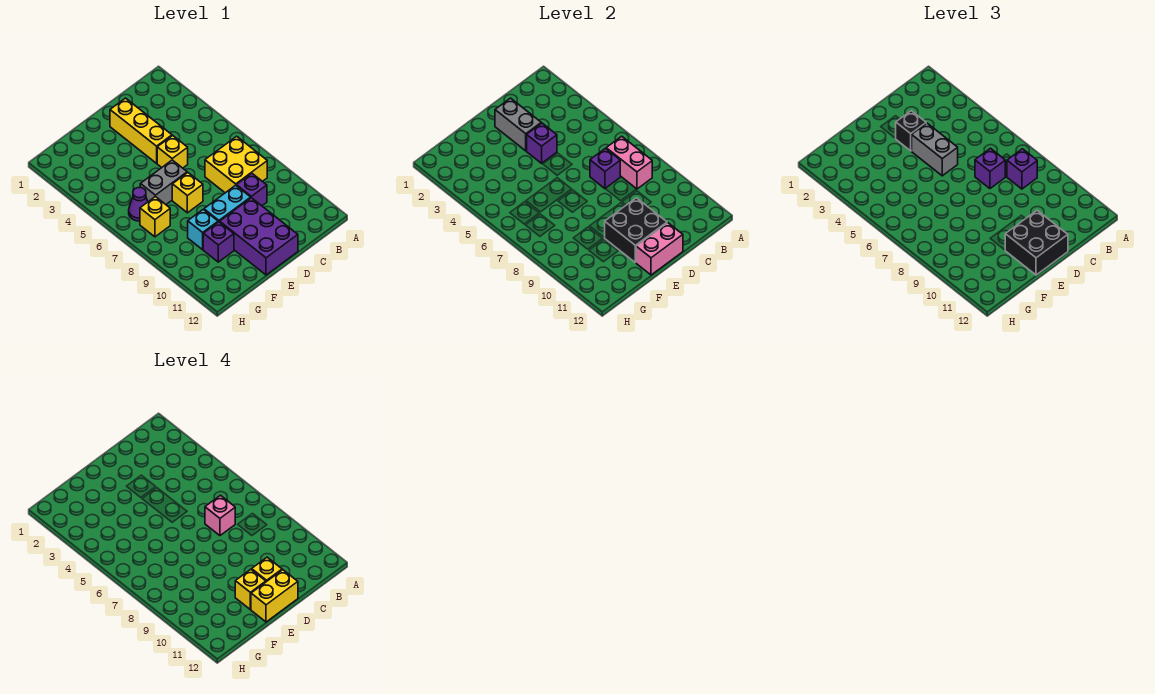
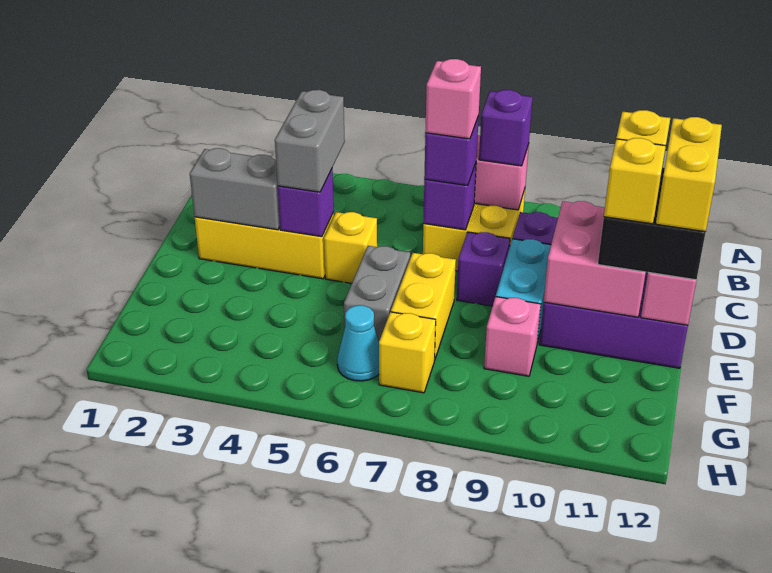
black brick D3 level 3 -> none
grey brick D4:D5 level 3 -> grey brick C4:D4 level 3
black brick D10:E11 level 2 -> pink brick D10:E11 level 2
yellow brick E7 level 1 -> yellow brick E7:F7 level 1
cyan brick F9 level 1 -> pink brick F9 level 1
purple brick F10 level 1 -> purple brick D8 level 1
purple cone G6 level 1 -> cyan cone G6 level 1

